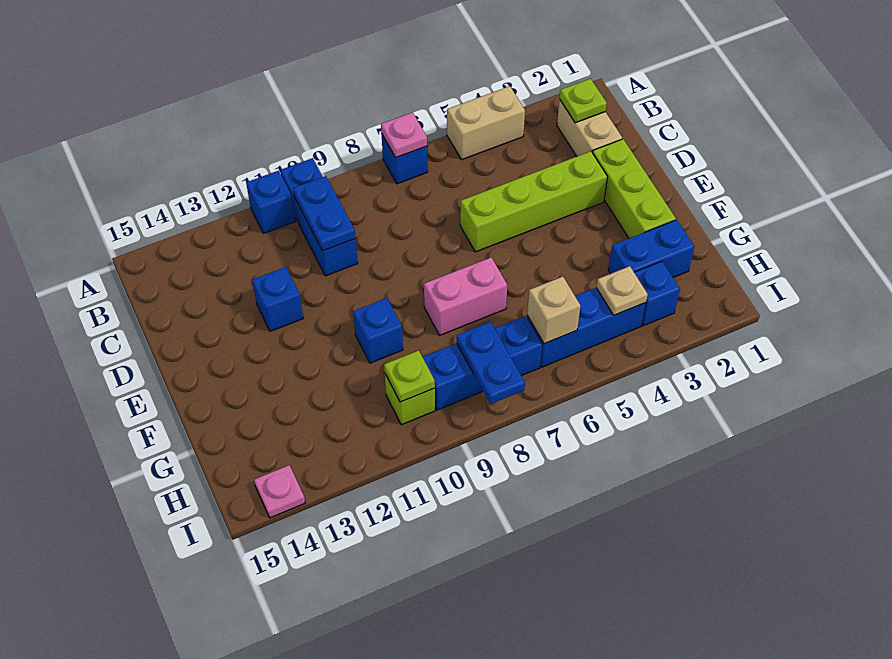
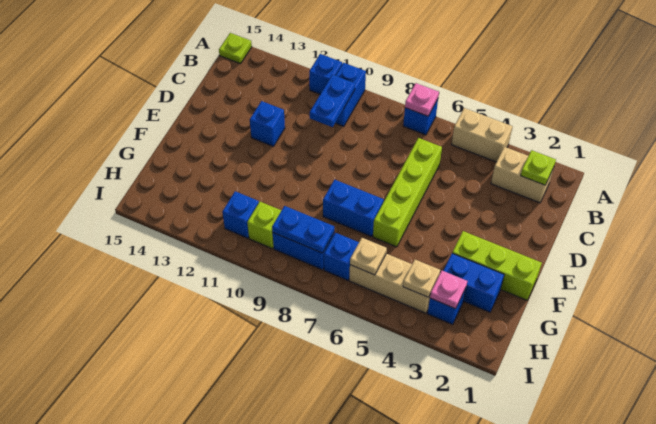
blue brick A10:C10 level 1 -> blue brick A10:B10 level 1
tan brick B2:C2 level 1 -> tan brick B2:B3 level 1
lime brick D2:F2 level 1 -> lime brick F1:F3 level 1
lime brick D3:D6 level 1 -> lime brick C6:F6 level 1
pink brick F7:F8 level 1 -> blue brick F7:F8 level 1
blue brick F10 level 1 -> blue brick H11 level 1
blue brick H4:H6 level 1 -> tan brick H4:H6 level 1
tan brick H6 level 2 -> tan plate H6 level 2
blue plate H8:I8 level 2 -> blue plate H8:H9 level 2
lime plate H10 level 2 -> lime plate A15 level 1
pink plate I14 level 1 -> pink plate H3 level 2

